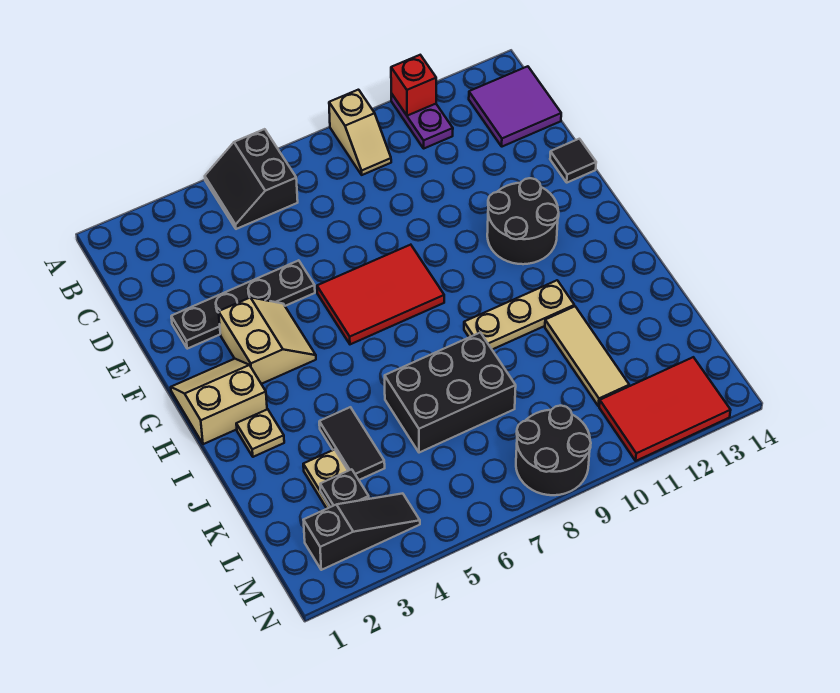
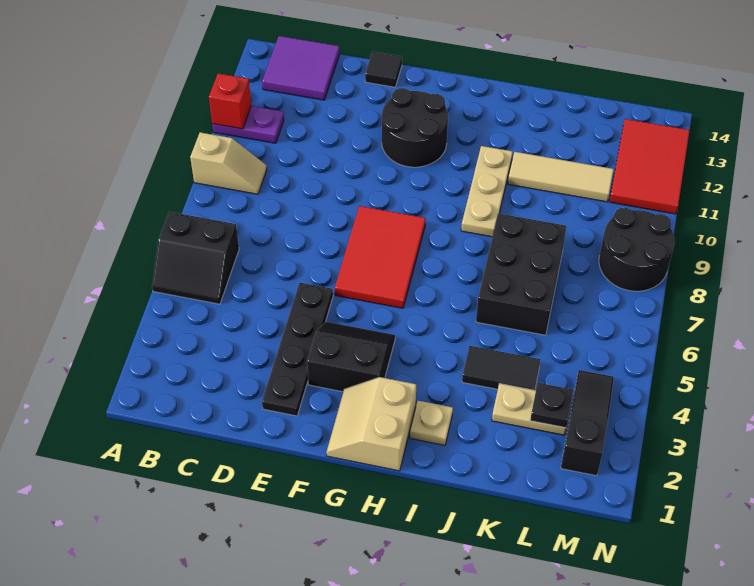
tan slope F3:G4 level 1 top 3 -> black slope F3:G4 level 1 top 3

